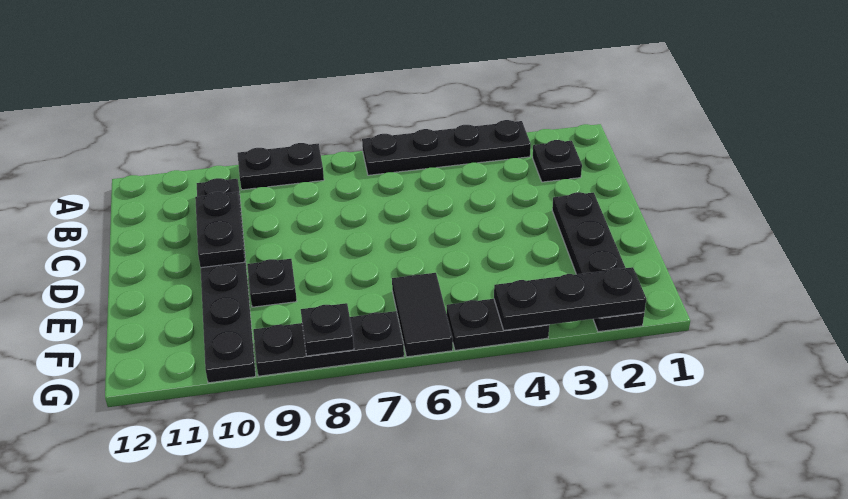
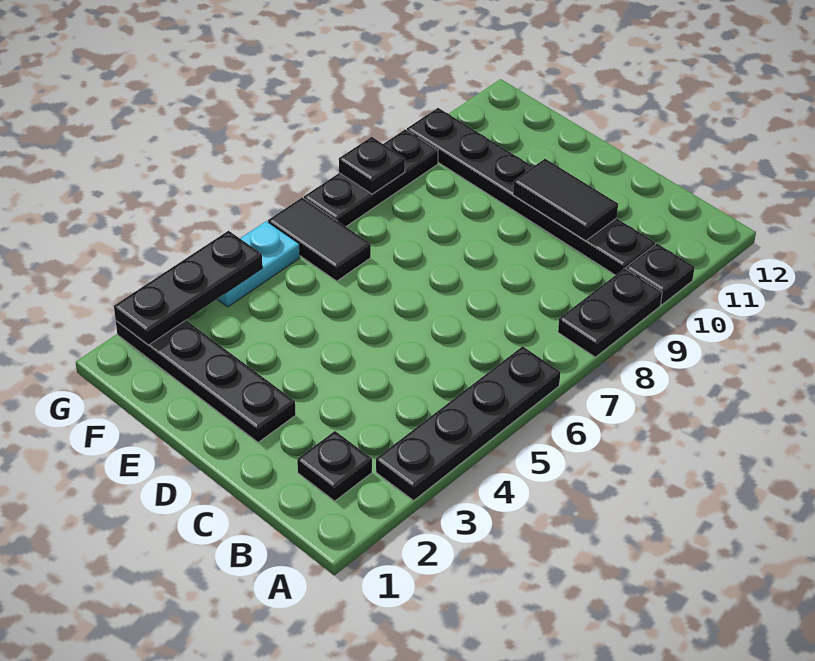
black plate C10:D10 level 2 -> black tile C10:D10 level 2
black plate E9 level 1 -> black plate A10 level 1
black plate G4:G5 level 1 -> cyan plate G4:G5 level 1

